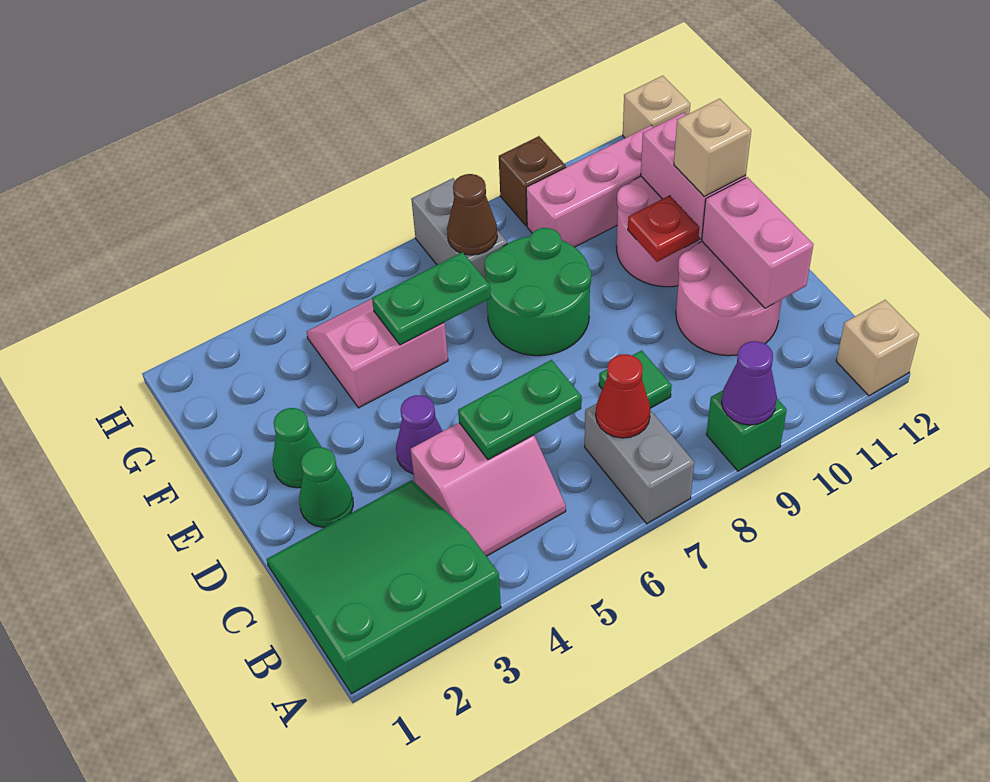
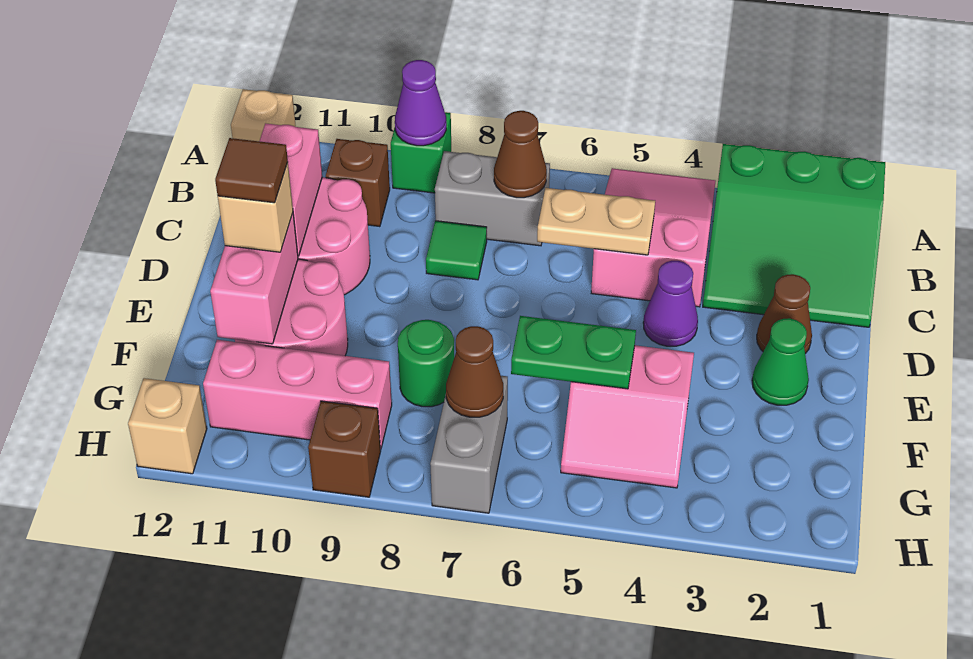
grey brick A7:B7 level 1 -> grey brick B7:B8 level 1
pink slope B4:C5 level 1 top C -> pink slope A4:C5 level 1 top C
red cone B7 level 2 -> brown cone B7 level 2
none -> brown brick B10 level 1
green plate C5:C6 level 2 -> tan plate C5:C6 level 2
green cone D2 level 1 -> brown cone D2 level 1
green round brick E7:F8 level 1 -> green round brick F8 level 1
red plate E10 level 2 -> none
none -> brown tile E11 level 4

